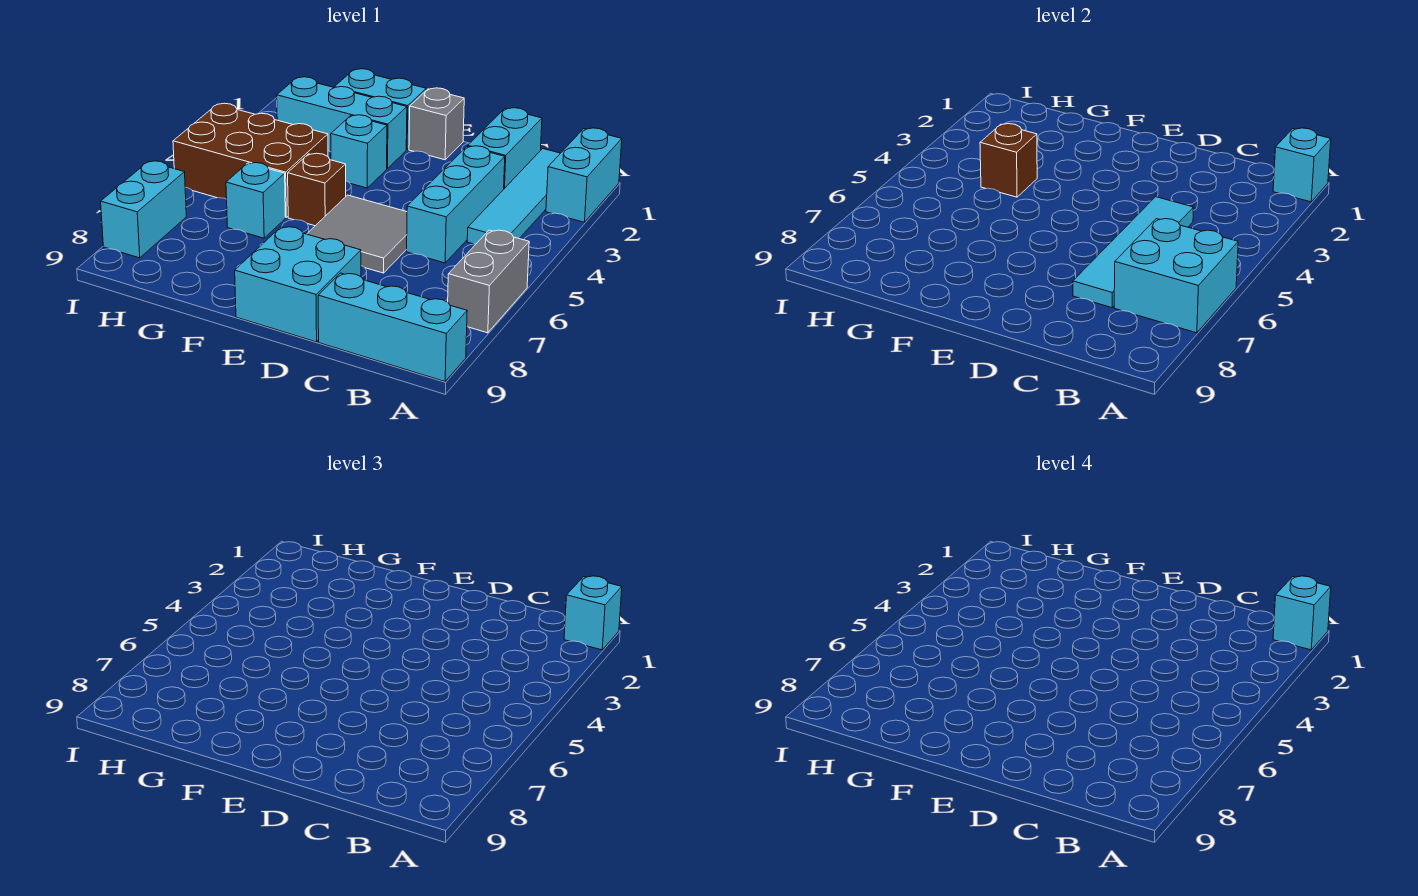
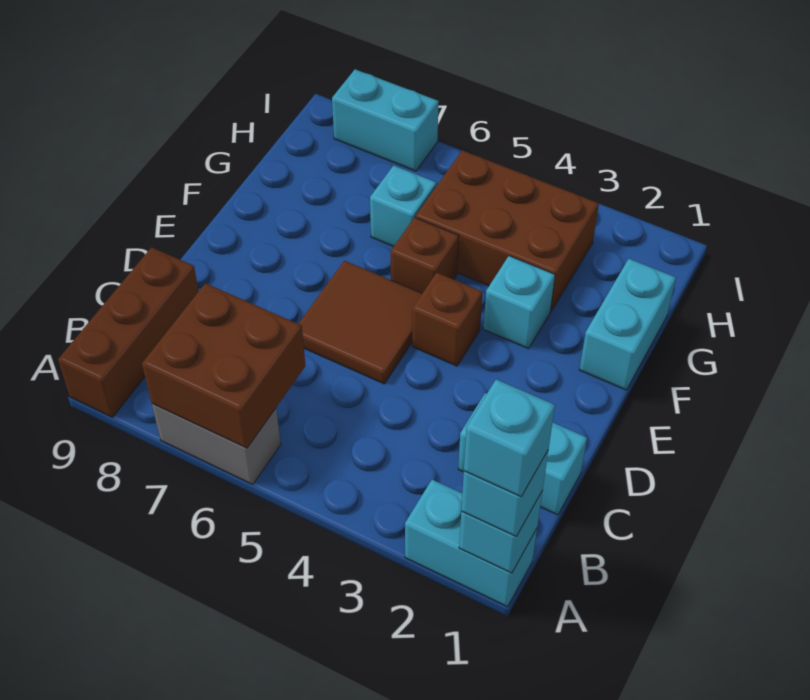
cyan brick A6:B7 level 2 -> brown brick A6:B7 level 2
cyan brick A9:C9 level 1 -> brown brick A9:C9 level 1
cyan tile B1:B4 level 1 -> none
cyan brick C3:C5 level 1 -> none
cyan tile C4:C7 level 2 -> none
grey tile D5:E6 level 1 -> brown tile D5:E6 level 1
cyan brick D8:E9 level 1 -> none
grey brick E1 level 1 -> none
cyan brick F2:H2 level 1 -> none
brown brick G4:I5 level 1 -> brown brick G3:H5 level 1
brown brick G4 level 2 -> brown brick E4 level 1

